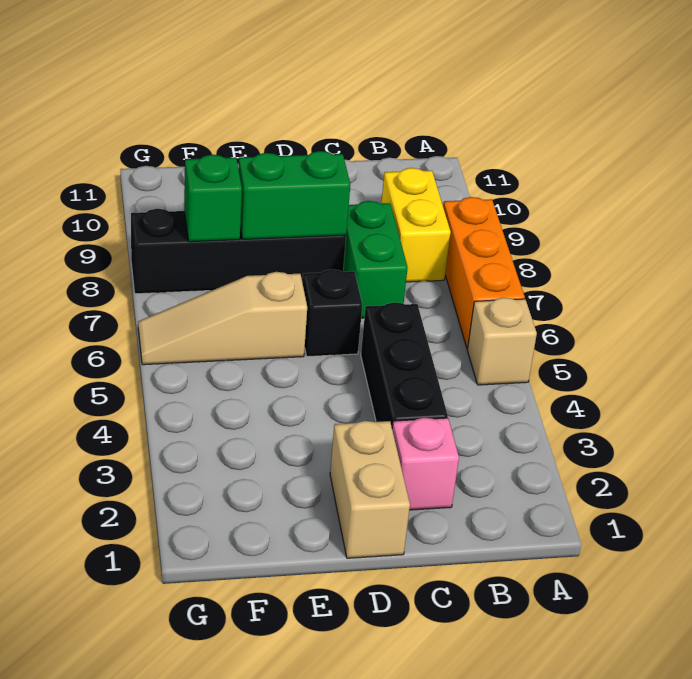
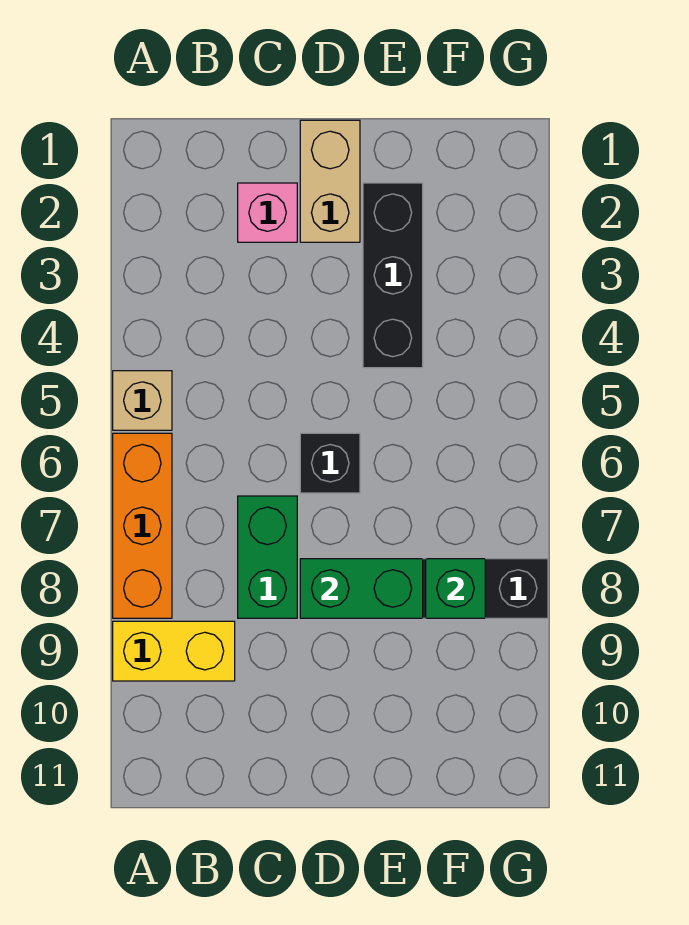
yellow brick B8:B9 level 1 -> yellow brick A9:B9 level 1
black brick C3:C5 level 1 -> black brick E2:E4 level 1
tan slope E6:G6 level 1 top E -> none

